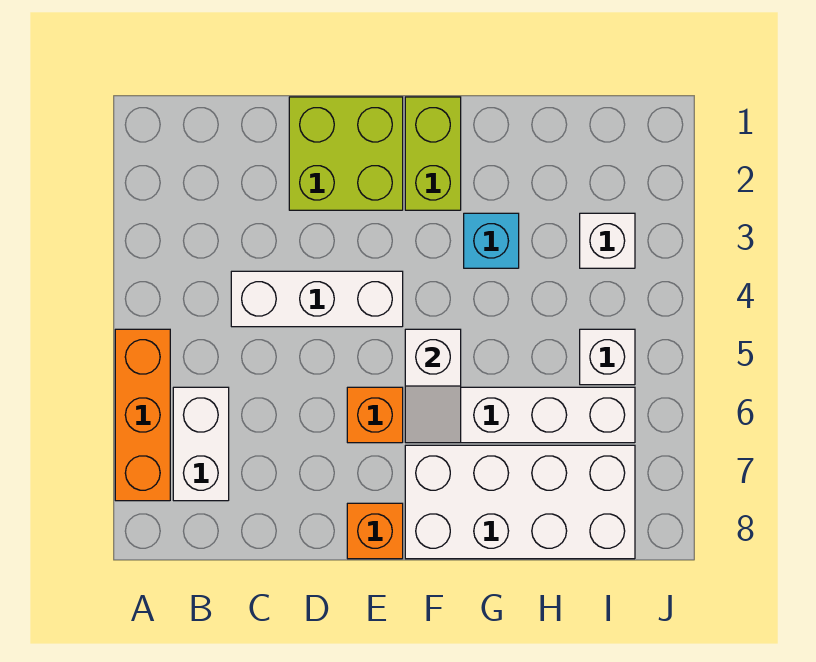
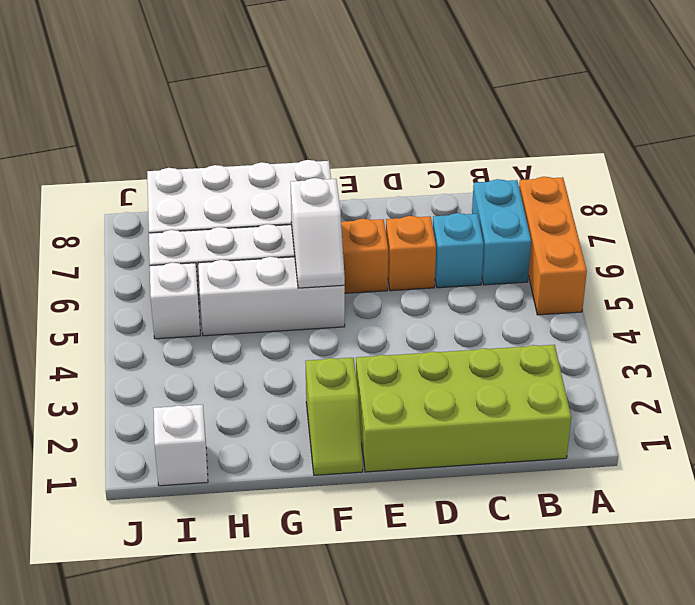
white brick B6:B7 level 1 -> cyan brick B6:B7 level 1
white brick C4:E4 level 1 -> white brick F5:H5 level 1
lime brick D1:E2 level 1 -> lime brick B1:E2 level 1
orange brick E8 level 1 -> orange brick D6 level 1
lime brick F1:F2 level 1 -> lime slope F1:F2 level 1 top 2
white slope F5:F6 level 2 top 5 -> white slope F5:F6 level 2 top 6
cyan brick G3 level 1 -> cyan brick C6 level 1
white brick I3 level 1 -> white brick I1 level 1

